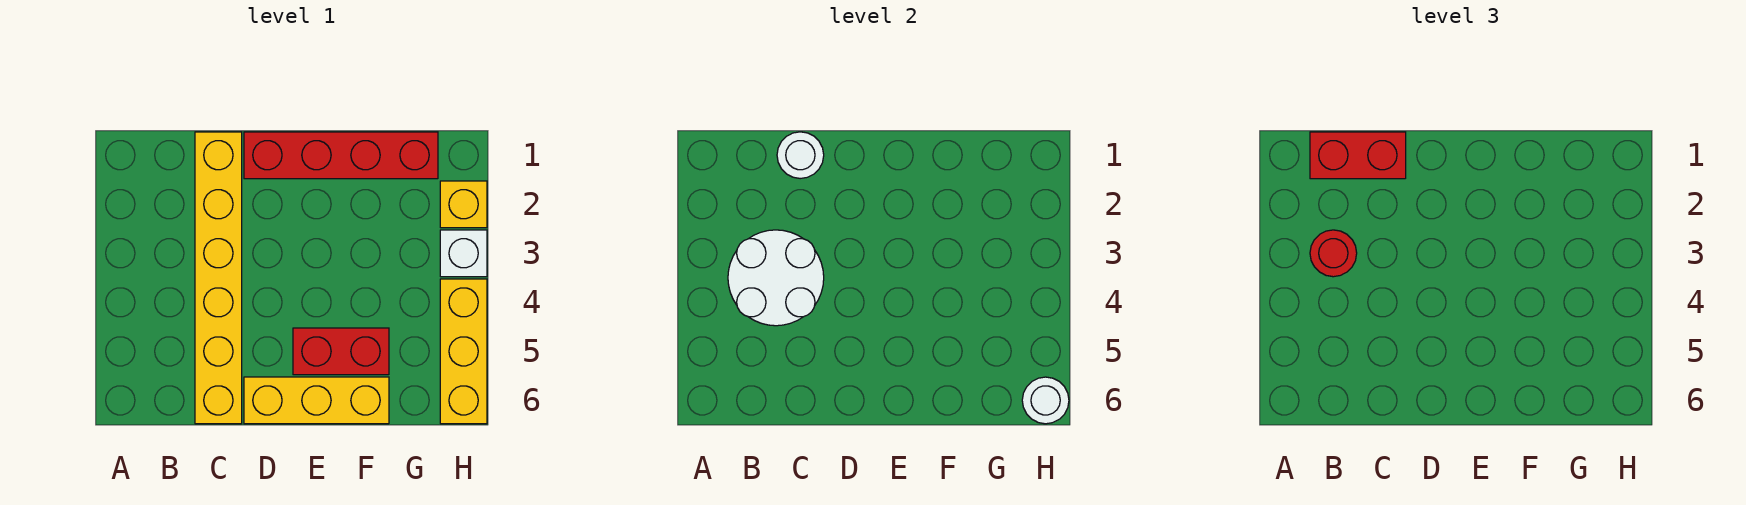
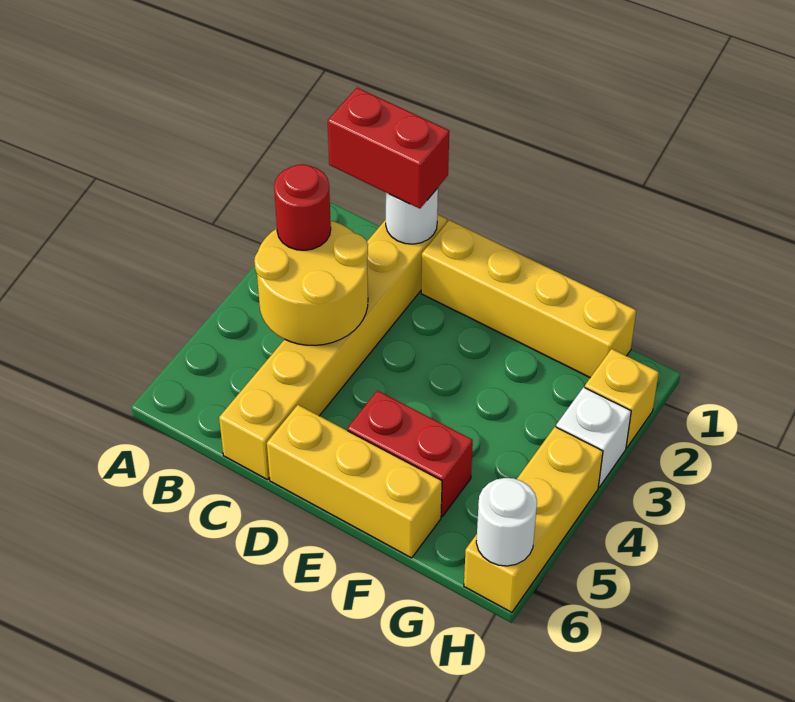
white round brick B3:C4 level 2 -> yellow round brick B3:C4 level 2
red brick D1:G1 level 1 -> yellow brick D1:G1 level 1

